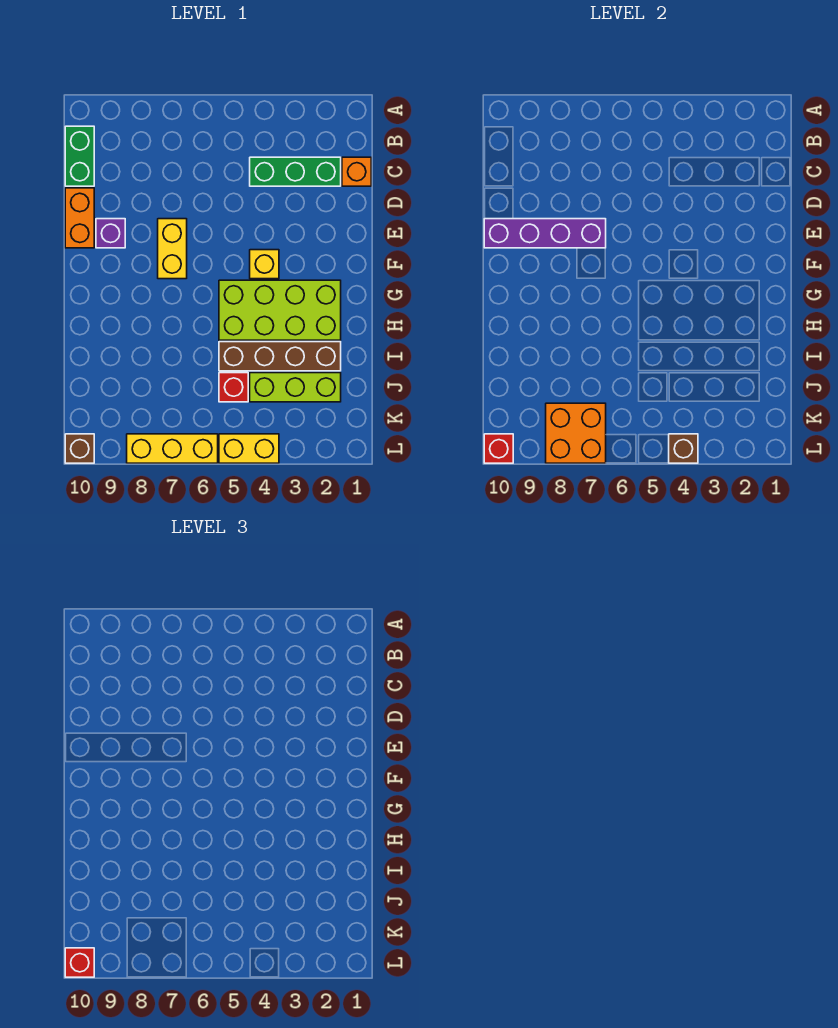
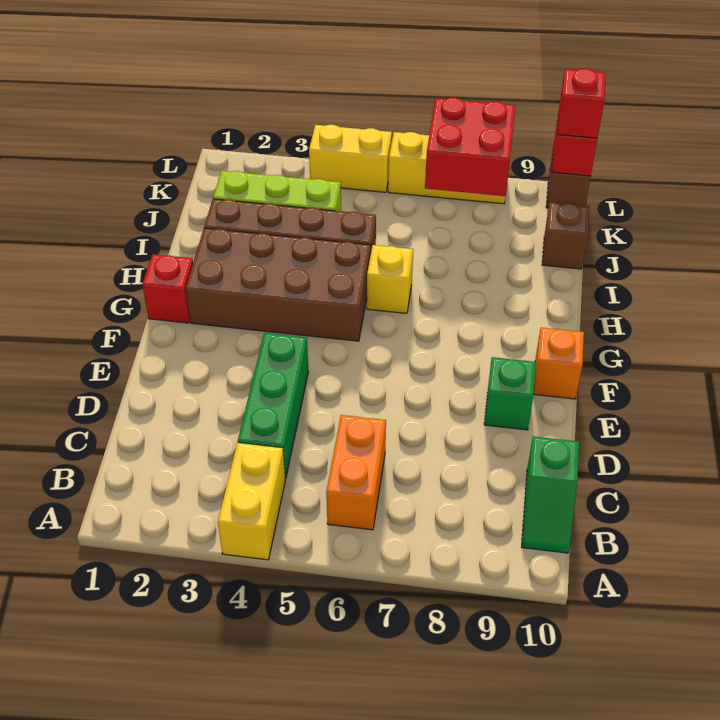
green brick B10:C10 level 1 -> green slope B10:C10 level 1 top C
orange brick C1 level 1 -> orange brick F10 level 1
green brick C2:C4 level 1 -> green brick C4:E4 level 1
orange brick D10:E10 level 1 -> orange brick B6:C6 level 1
yellow brick E7:F7 level 1 -> yellow brick A4:B4 level 1
purple brick E7:E10 level 2 -> none
purple brick E9 level 1 -> green brick E9 level 1
yellow brick F4 level 1 -> yellow brick H6 level 1
lime brick G2:H5 level 1 -> brown brick G2:H5 level 1
red brick J5 level 1 -> red brick G1 level 1
orange brick K7:L8 level 2 -> red brick K7:L8 level 2
brown brick L4 level 2 -> brown brick J10 level 1

